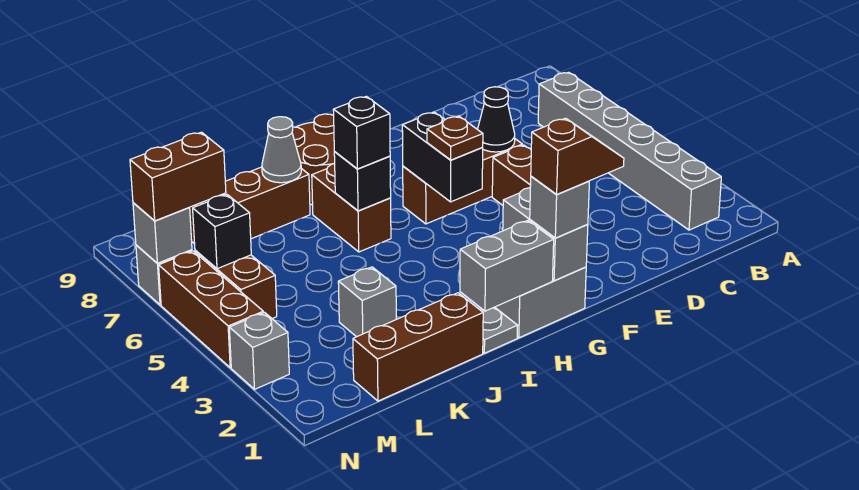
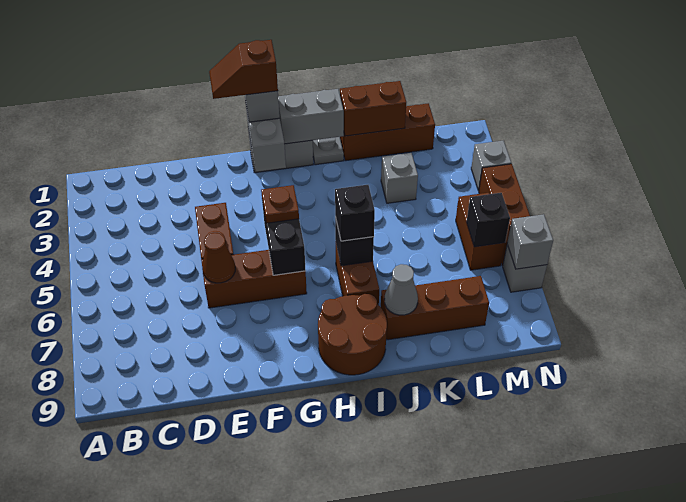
grey brick B2:B7 level 1 -> none
black cone E6 level 2 -> brown cone E6 level 2
brown brick M7:N7 level 3 -> brown brick J1:K1 level 2

